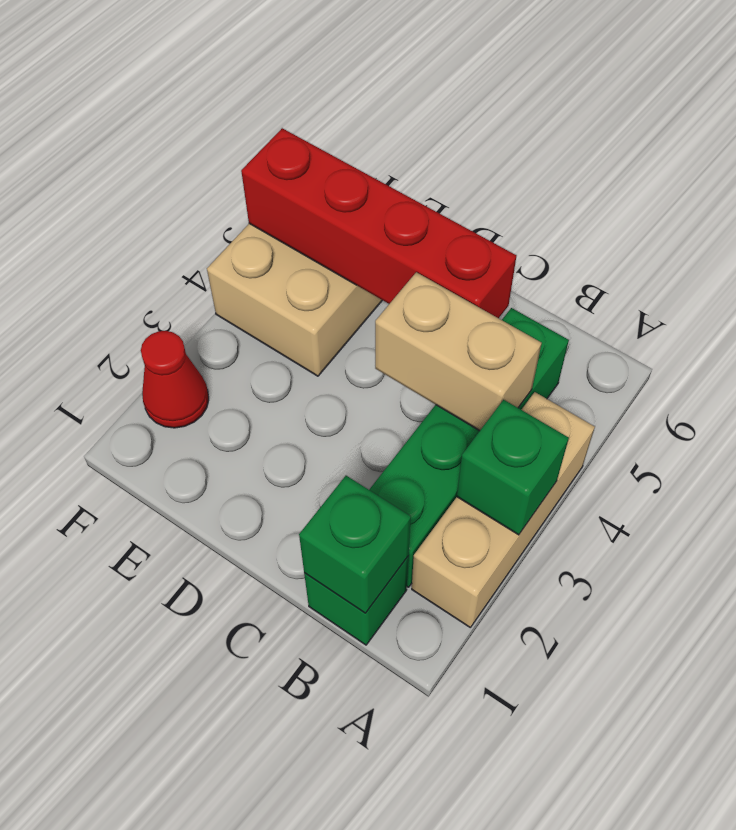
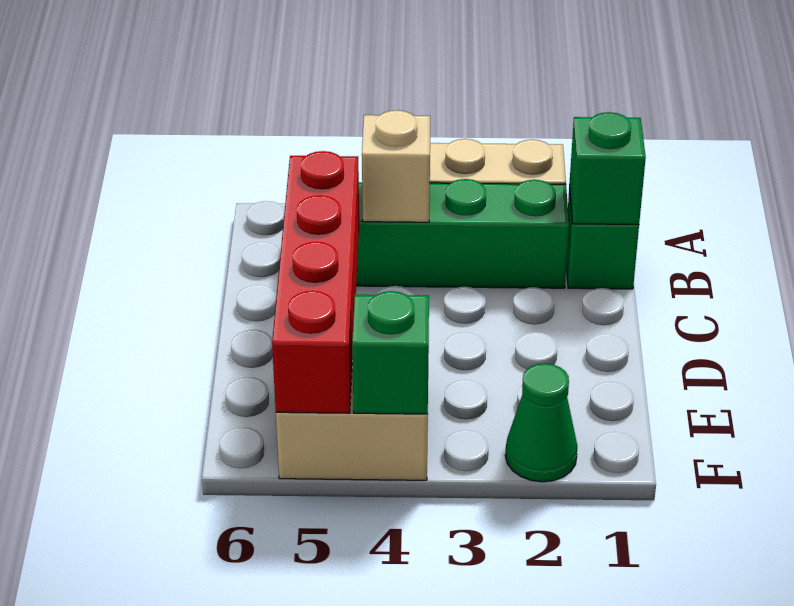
green brick A3 level 2 -> green brick F4 level 2
tan brick B4:C4 level 2 -> tan brick B4 level 2
red cone F2 level 1 -> green cone F2 level 1

